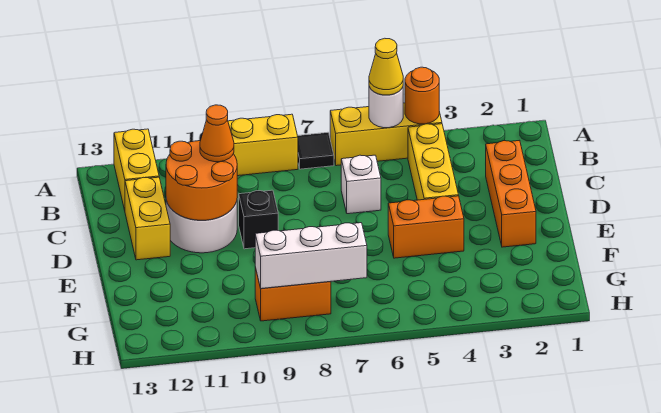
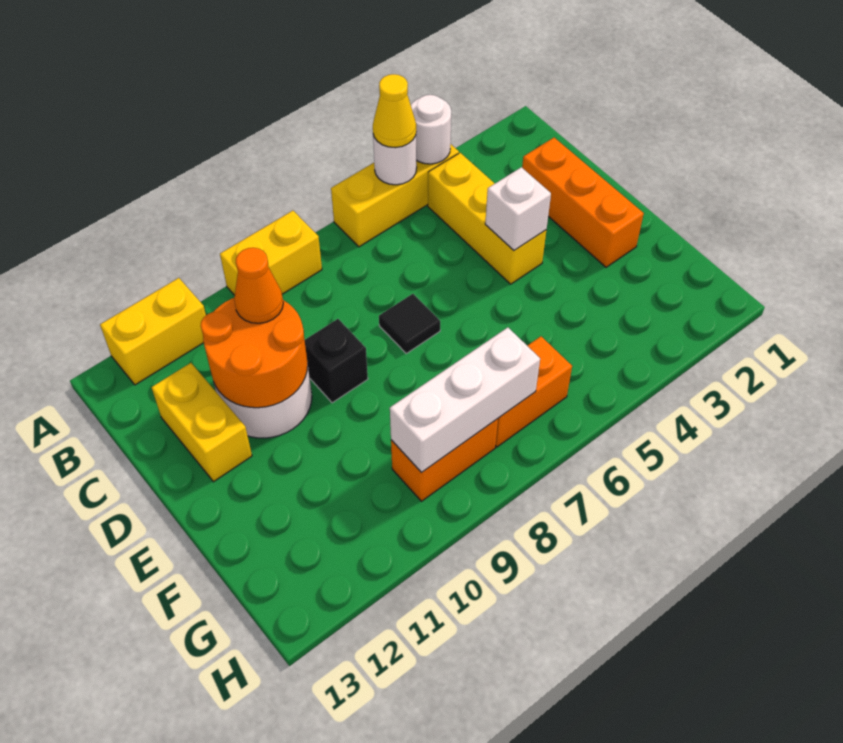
orange round brick A4 level 2 -> white round brick A4 level 2
black tile A7 level 1 -> black tile D7 level 1
yellow brick A12:B12 level 1 -> yellow brick A11:A12 level 1
white brick C6 level 1 -> white brick D4 level 2
orange brick E4:E5 level 1 -> orange brick G6:G7 level 1

